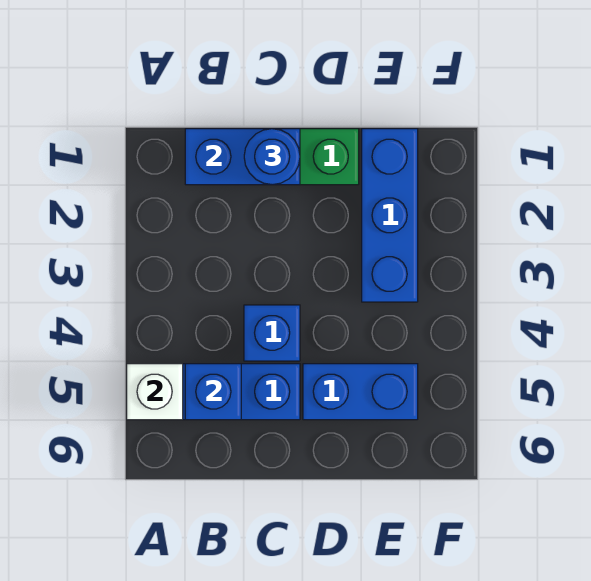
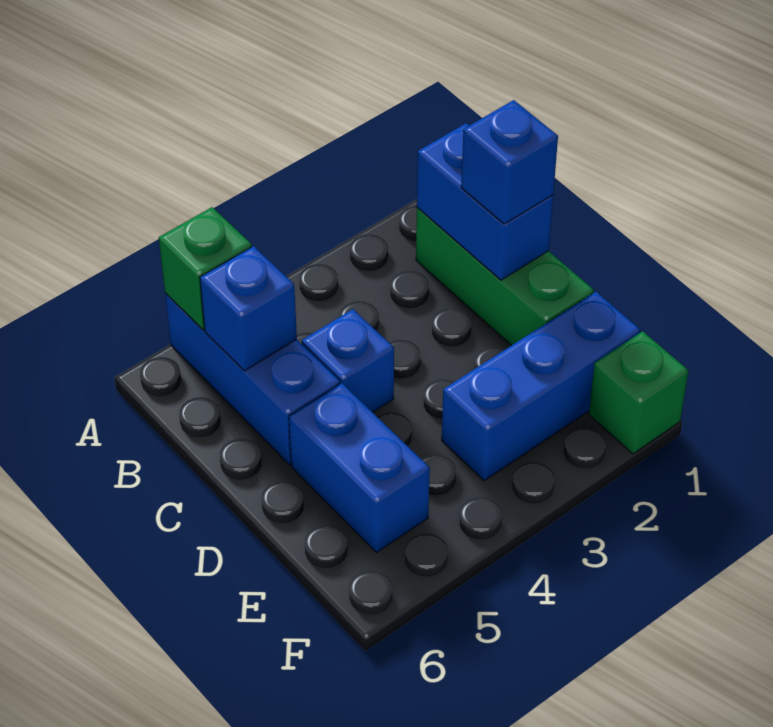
white brick A5 level 2 -> green brick A5 level 2
blue round brick C1 level 3 -> blue brick C1 level 3
none -> green brick F1 level 1

